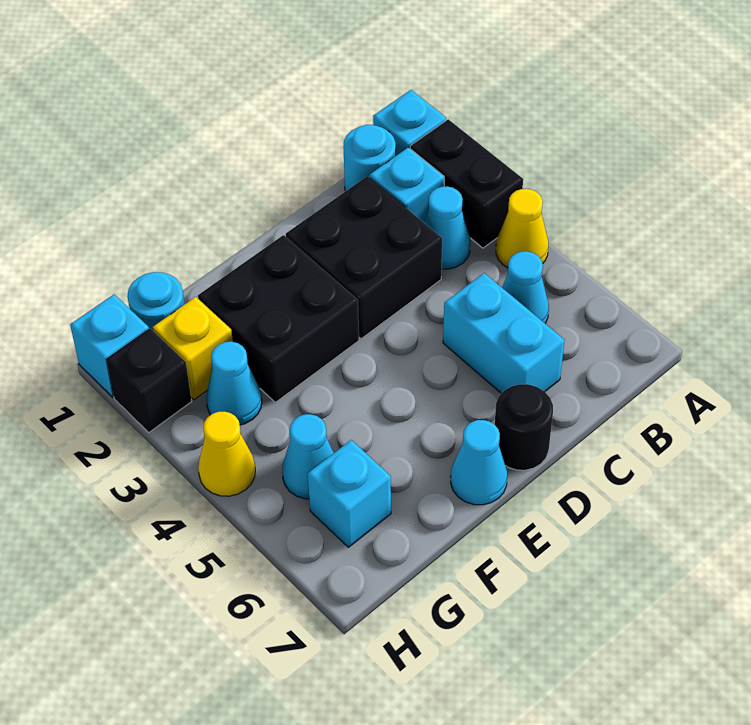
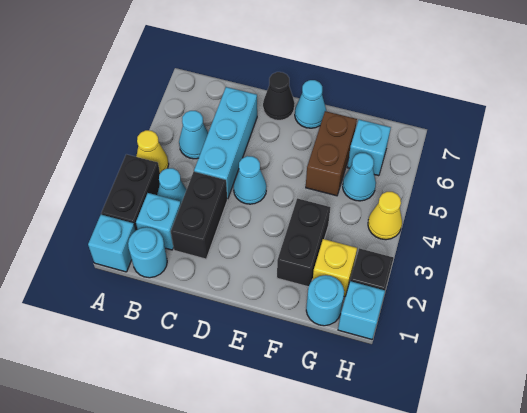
black brick C2:D3 level 1 -> black brick C2:C3 level 1
cyan brick C5:C6 level 1 -> cyan brick C4:C6 level 1
black round brick D7 level 1 -> black cone D7 level 1
black brick E2:F3 level 1 -> black brick F2:F3 level 1
none -> brown brick F5:F6 level 1
cyan cone G3 level 1 -> cyan cone D4 level 1

